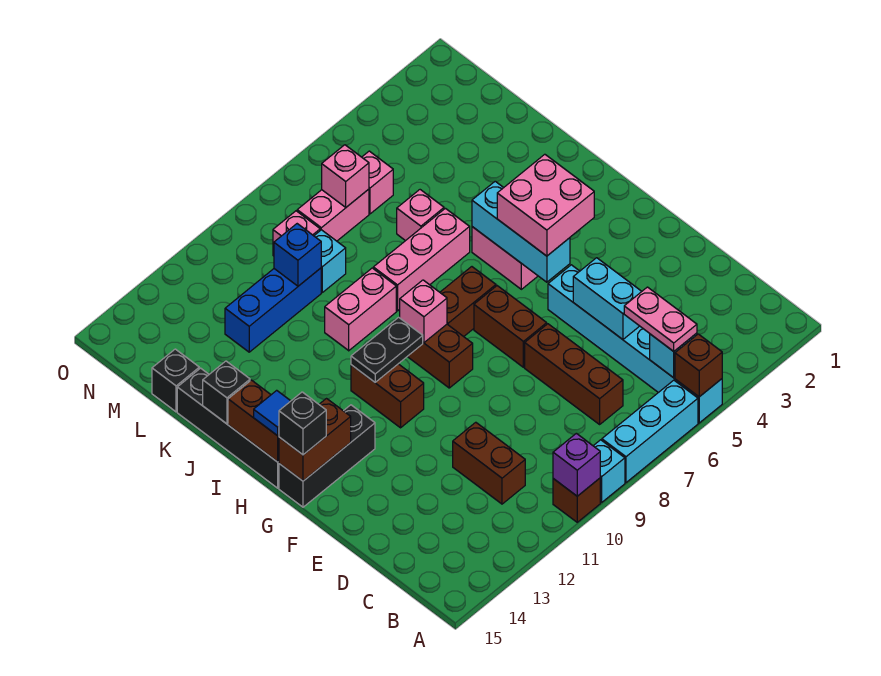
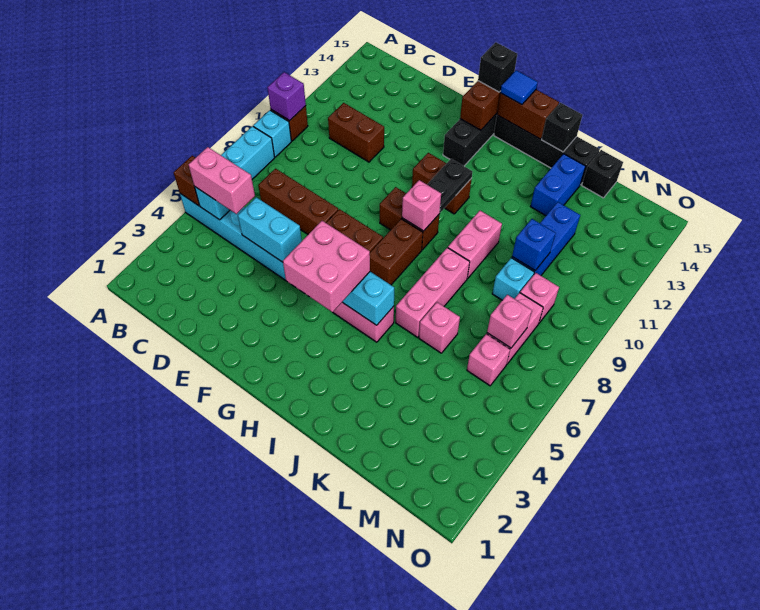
pink plate B5:C5 level 3 -> pink brick B5:C5 level 3
none -> blue brick K13:K14 level 1

